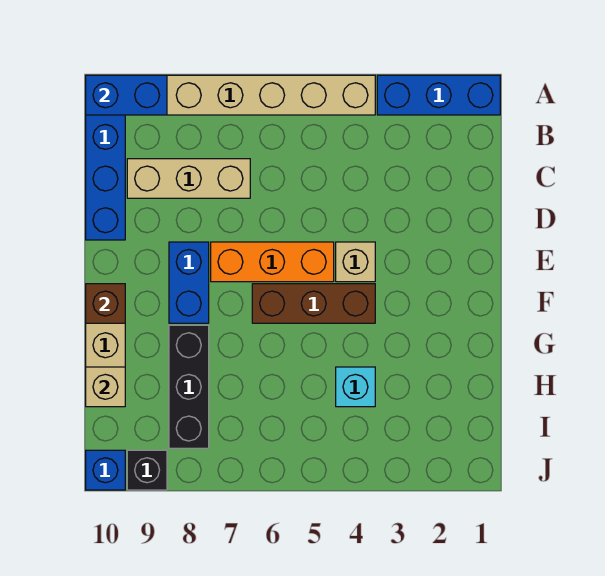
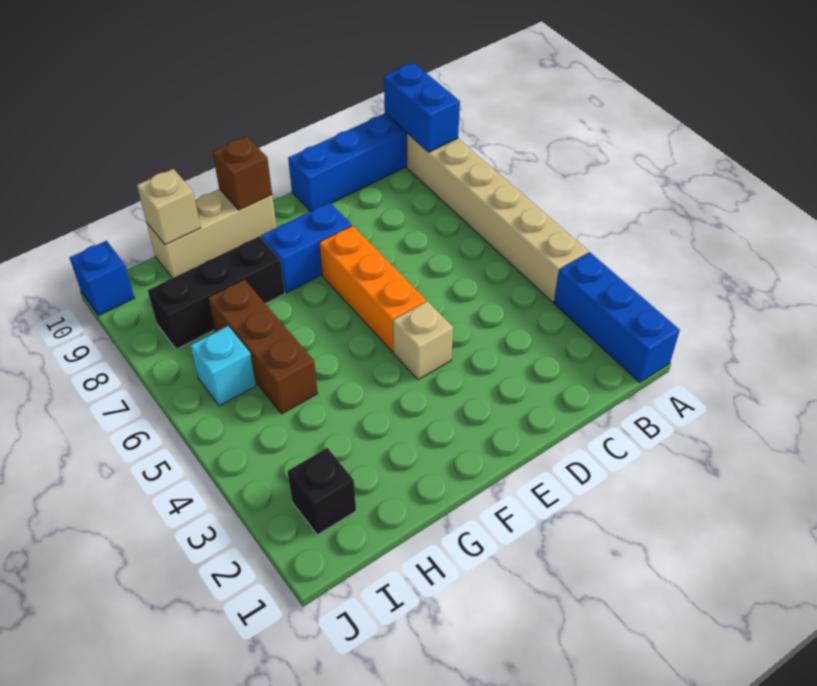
tan brick C7:C9 level 1 -> none
brown brick F4:F6 level 1 -> brown brick H5:H7 level 1
cyan brick H4 level 1 -> cyan brick I6 level 1
black brick J9 level 1 -> black brick I2 level 1

